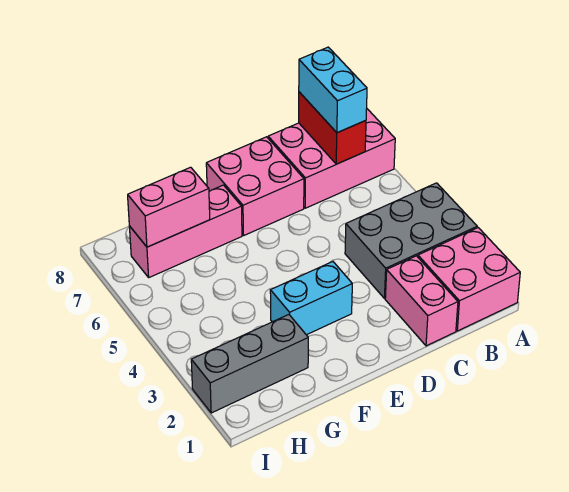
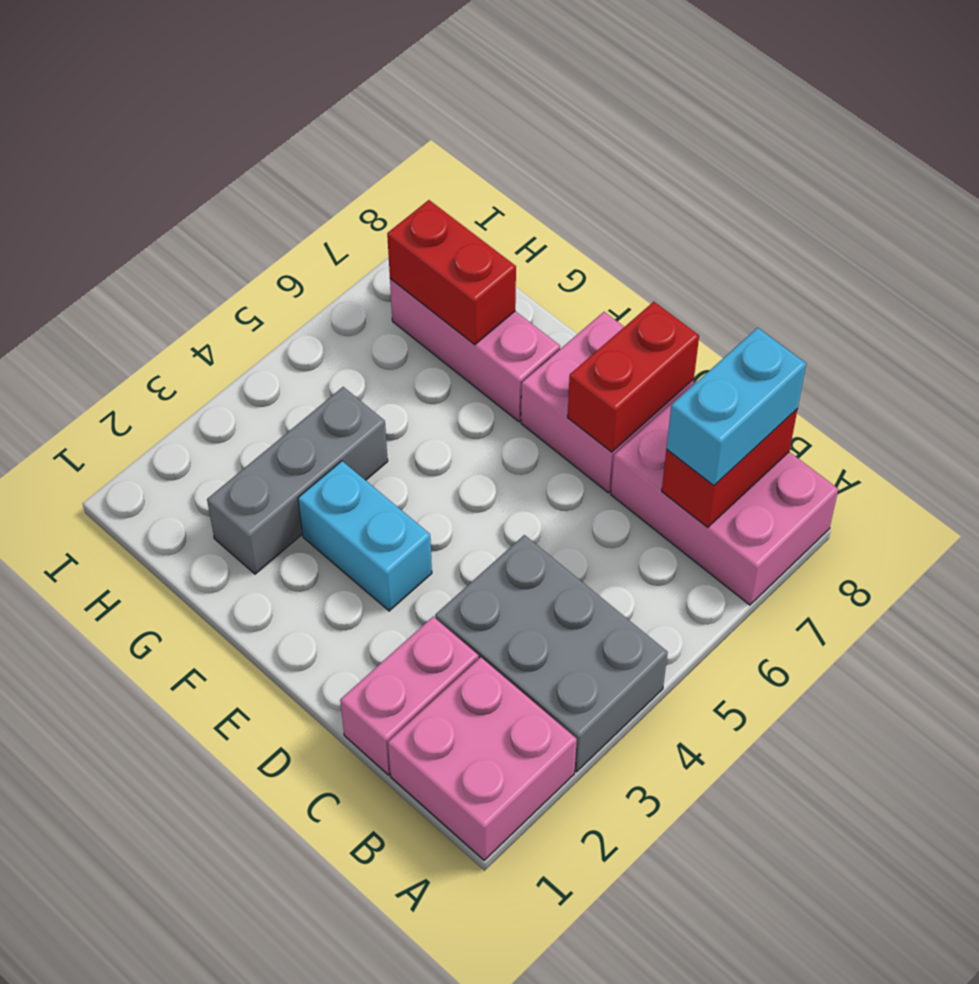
none -> red brick D7:D8 level 2
grey brick G2:I2 level 1 -> grey brick G2:G4 level 1
pink brick G7:H7 level 2 -> red brick G7:H7 level 2

